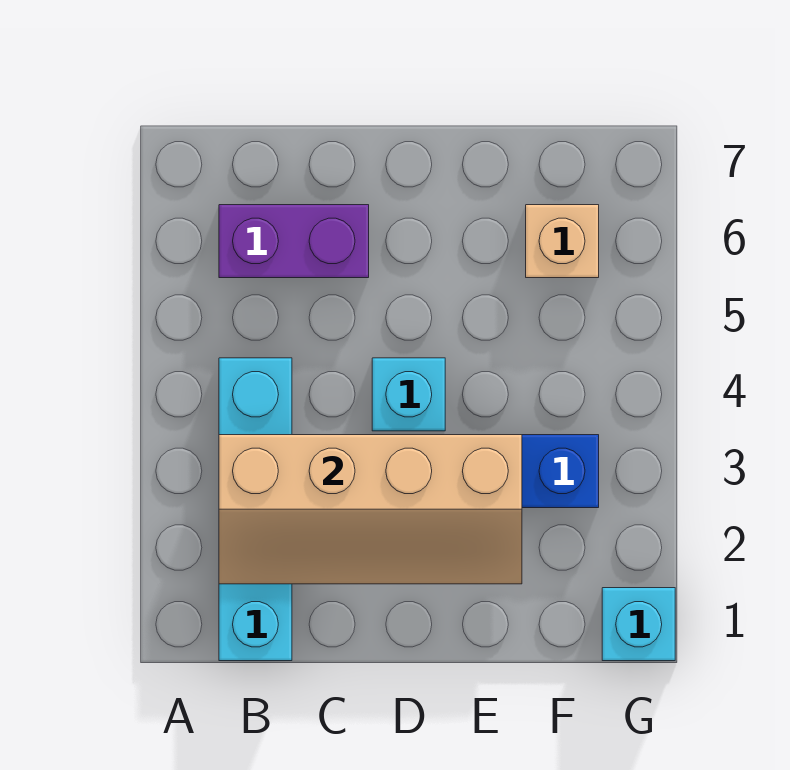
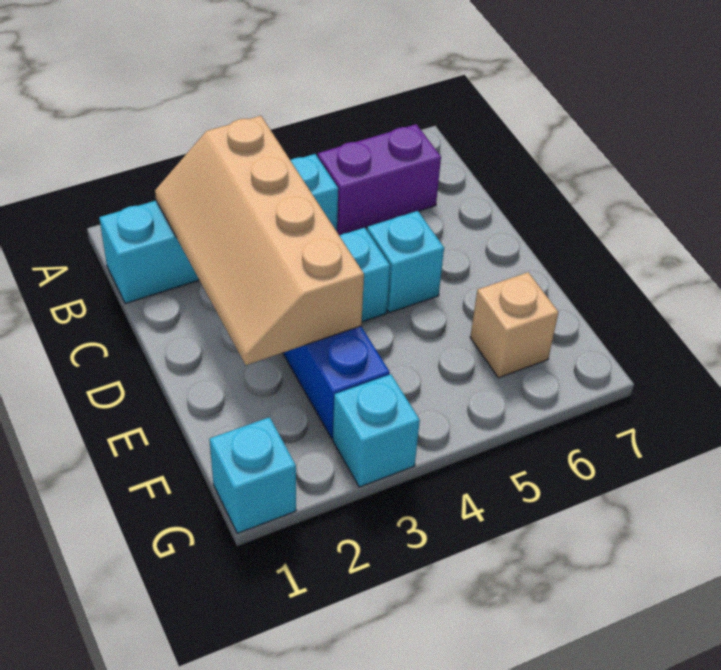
purple brick B6:C6 level 1 -> purple brick B5:B6 level 1
none -> cyan brick D5 level 1
none -> cyan brick G3 level 1

